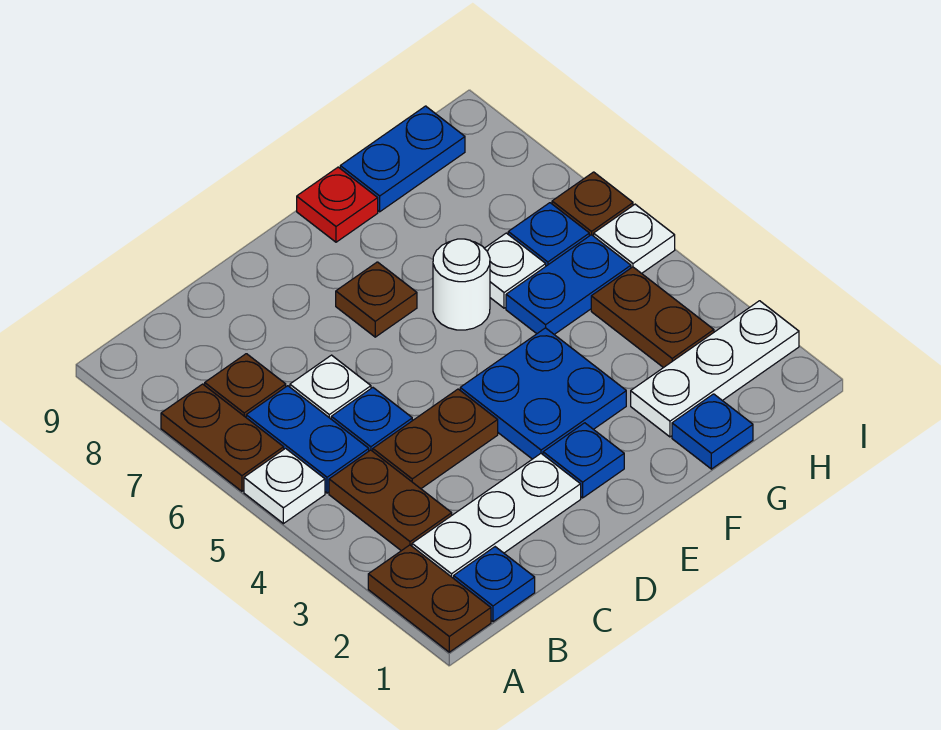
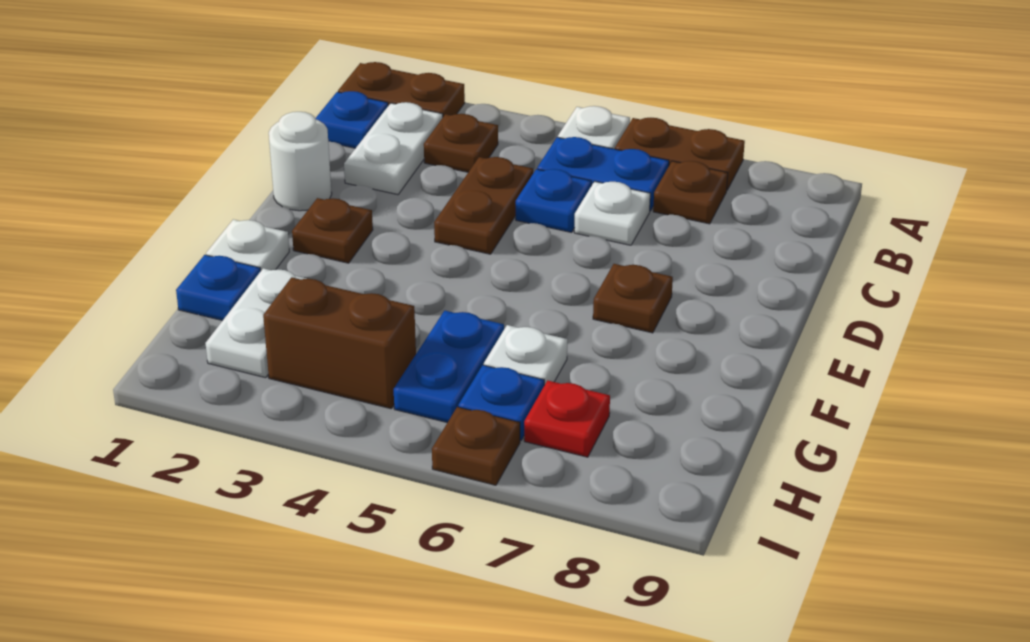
white plate B2:D2 level 1 -> white plate B2:C2 level 1
brown plate B3:B4 level 1 -> brown plate B3 level 1
blue plate E2 level 1 -> brown plate E2 level 1
blue plate E3:F4 level 1 -> none
white round brick F6 level 1 -> white round brick D1 level 1
red plate F9 level 1 -> red plate H7 level 1
white plate G2:I2 level 1 -> white plate G2:H2 level 1
blue plate G9:H9 level 1 -> none
brown plate H3:H4 level 1 -> brown brick H3:H4 level 1
white plate I5 level 1 -> white plate F1 level 1

